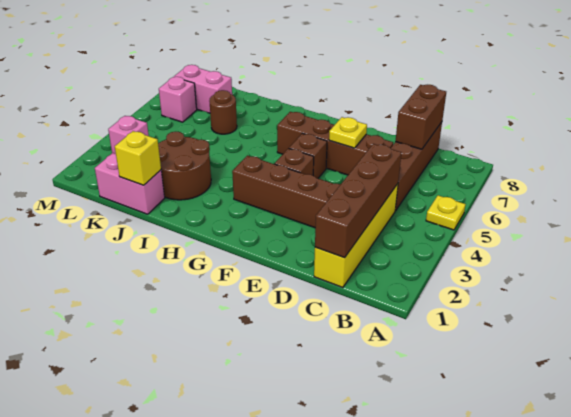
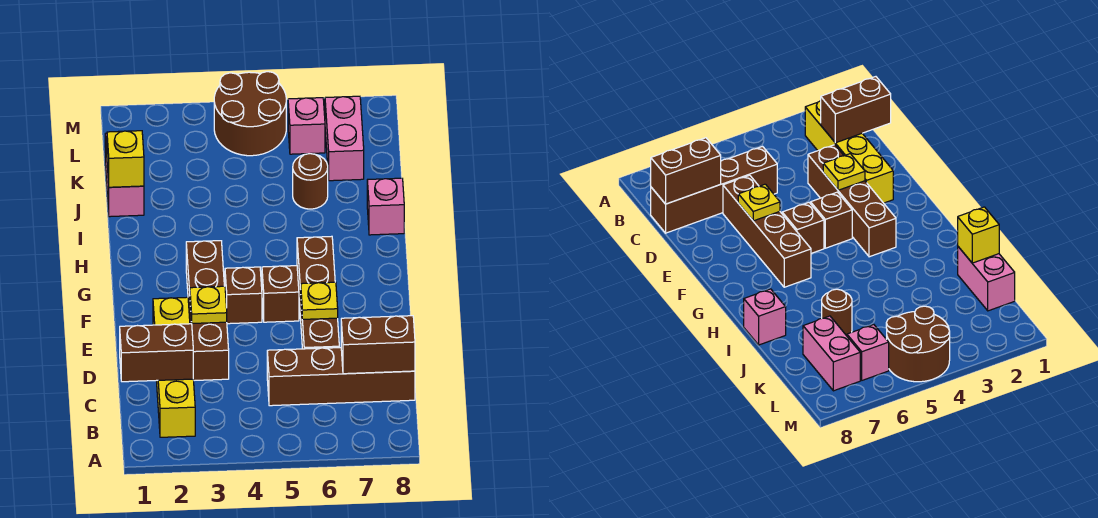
yellow plate A5 level 1 -> yellow plate E3 level 2
yellow brick C1:C4 level 1 -> yellow brick B2:E2 level 1
brown brick C1:C4 level 2 -> brown brick C1:C2 level 2
brown round brick I2:J3 level 1 -> brown round brick L4:M5 level 1
pink brick L3 level 1 -> pink brick I8 level 1

